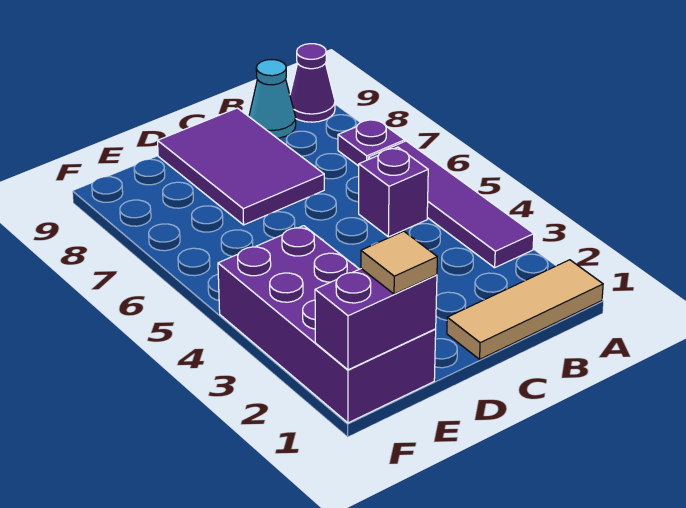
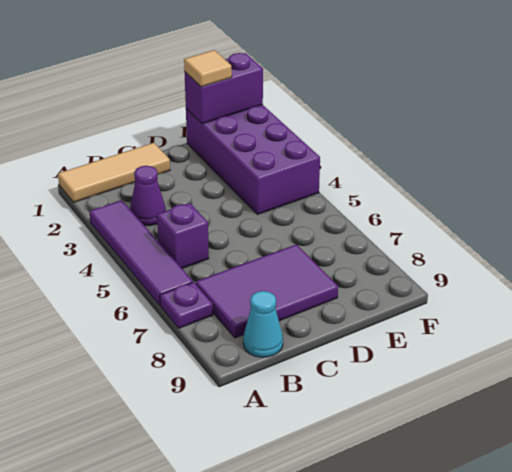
purple cone A9 level 1 -> purple cone B3 level 1
purple tile C7:D9 level 1 -> purple tile B7:D8 level 1

